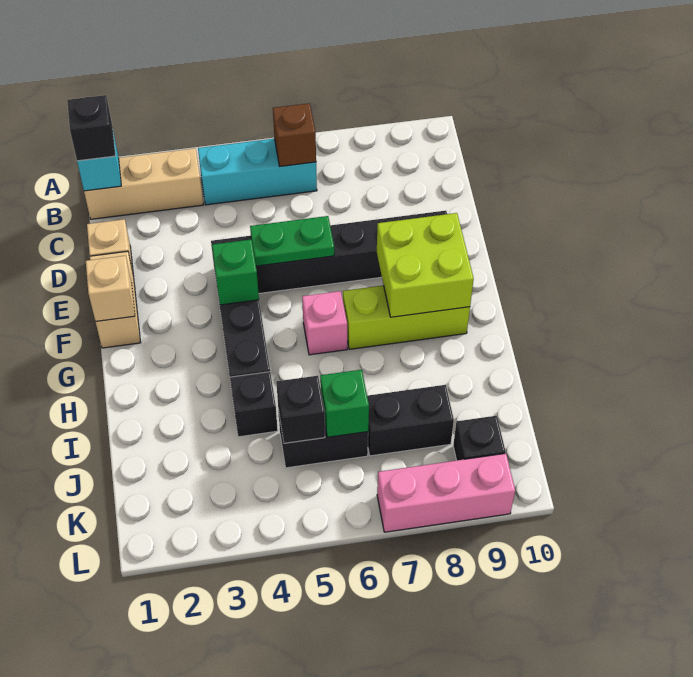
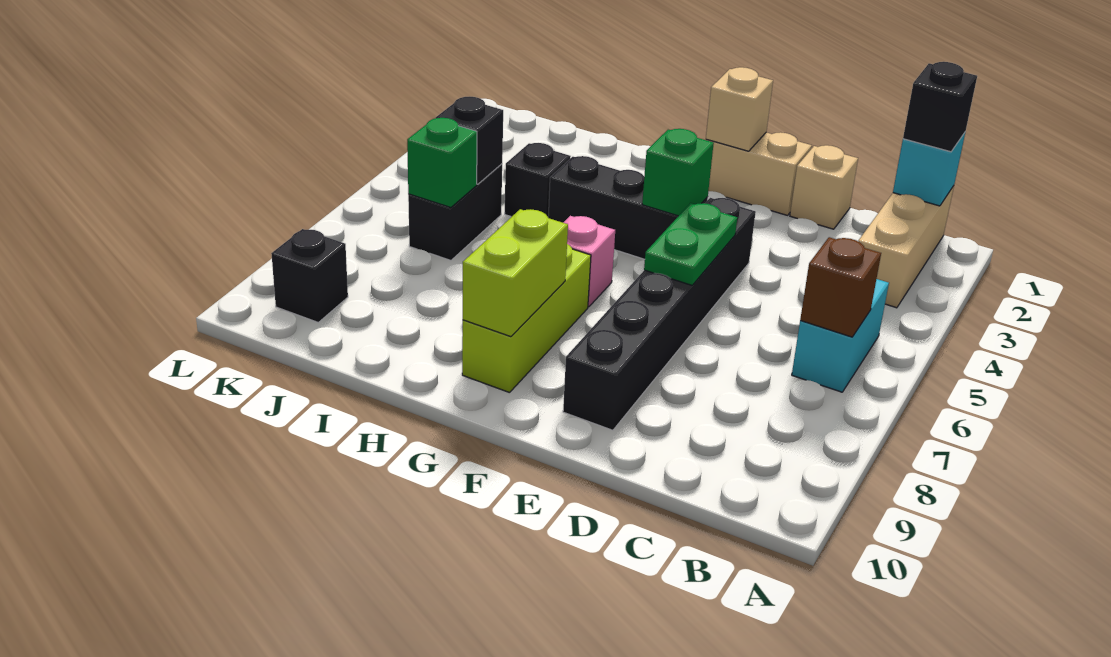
cyan brick B4:B6 level 1 -> cyan brick B5:B6 level 1
lime brick F8:G9 level 2 -> lime brick G8:G9 level 2
black brick J7:J8 level 1 -> none
pink brick L7:L9 level 1 -> none

